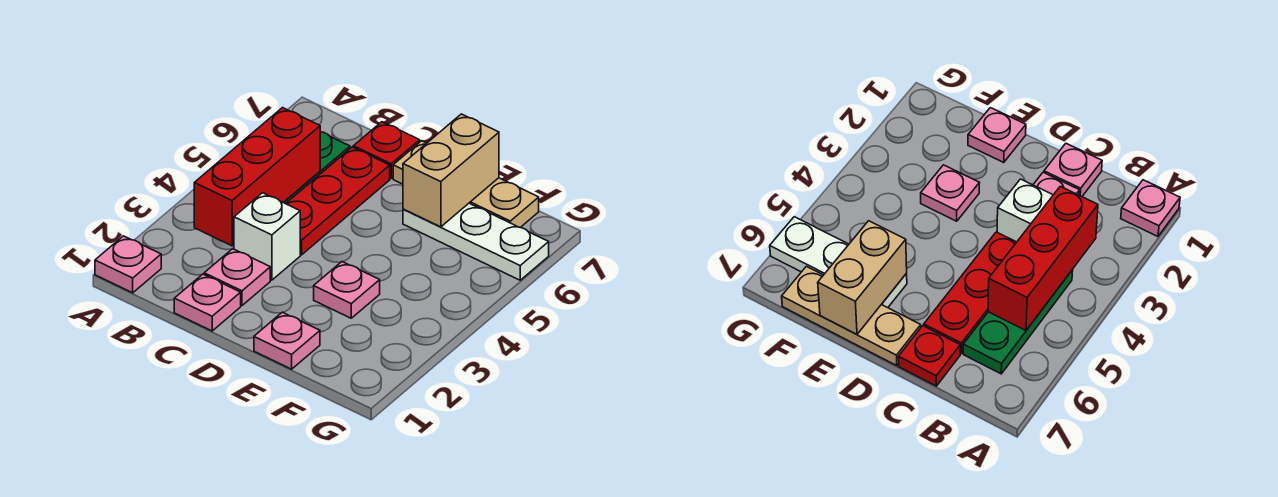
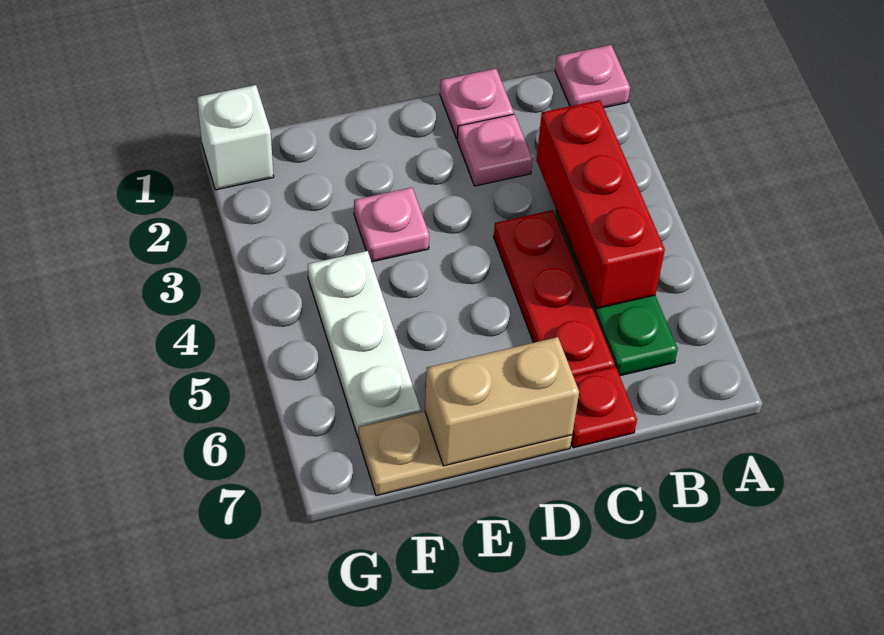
white brick C3 level 1 -> white brick G1 level 1
pink plate E1 level 1 -> none
white plate E6:G6 level 1 -> white plate F4:F6 level 1
tan brick E6:E7 level 2 -> tan brick D7:E7 level 2

